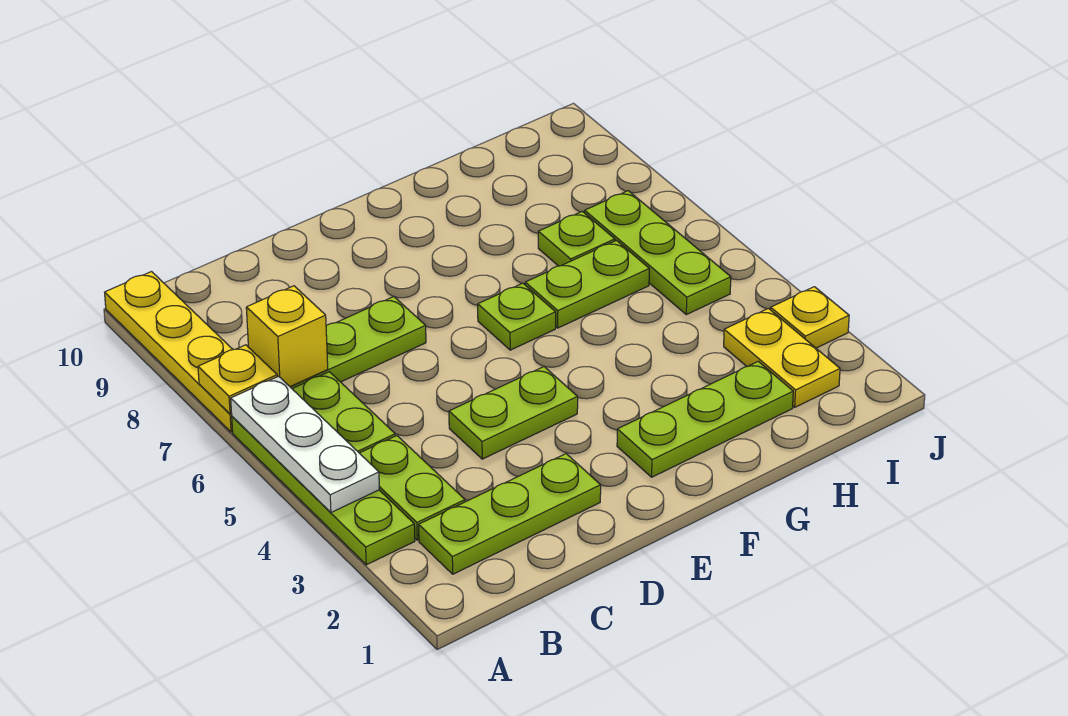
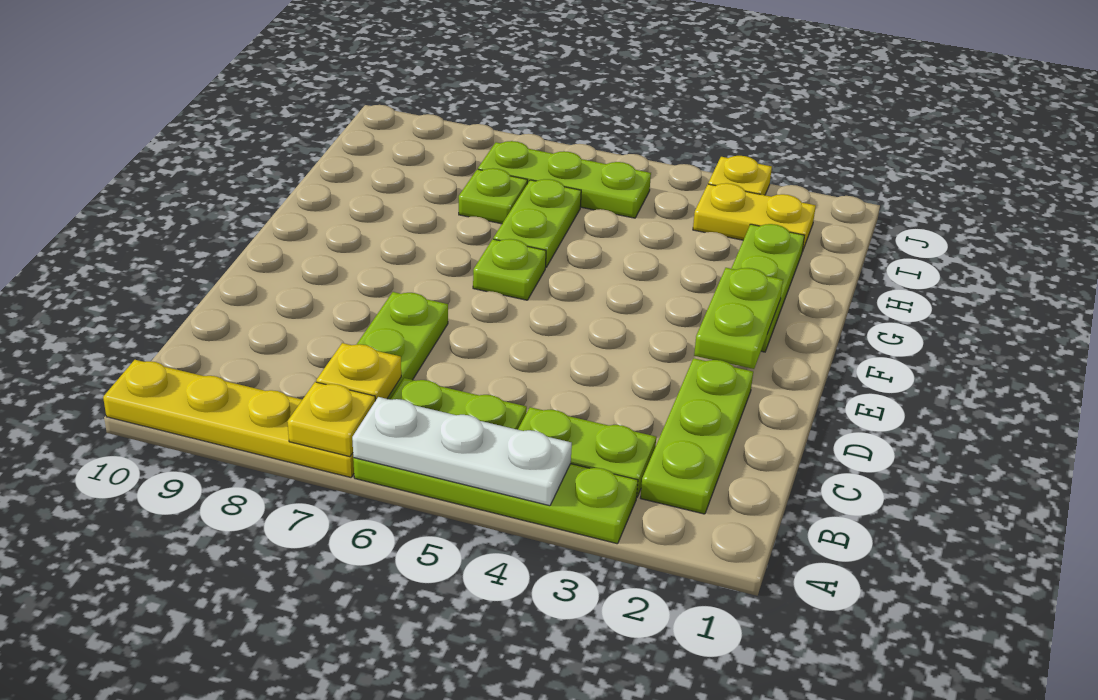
yellow brick B7 level 2 -> yellow plate B7 level 2
lime plate D4:E4 level 1 -> lime plate E2:F2 level 2

